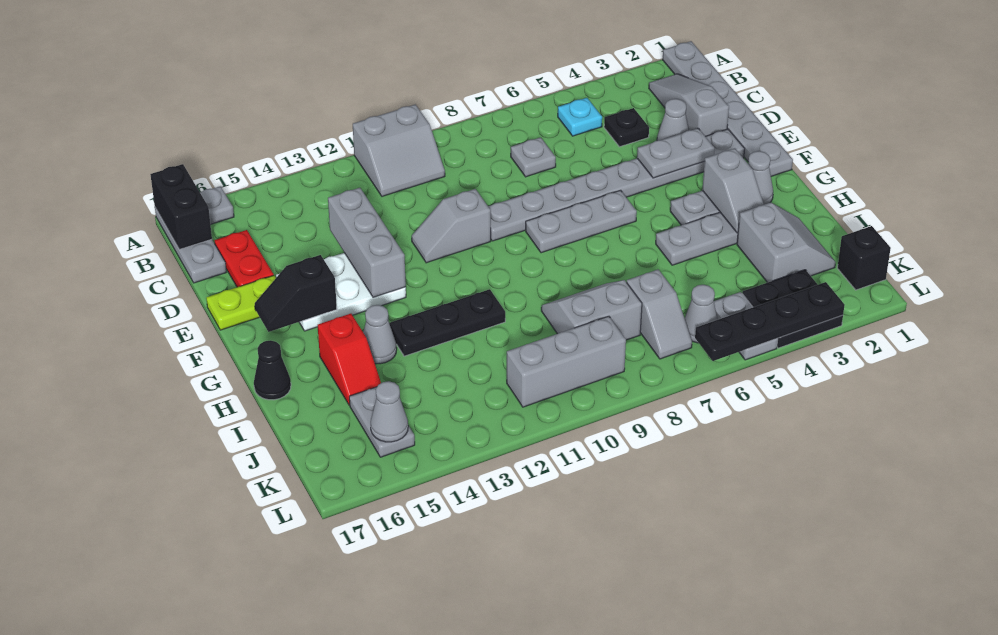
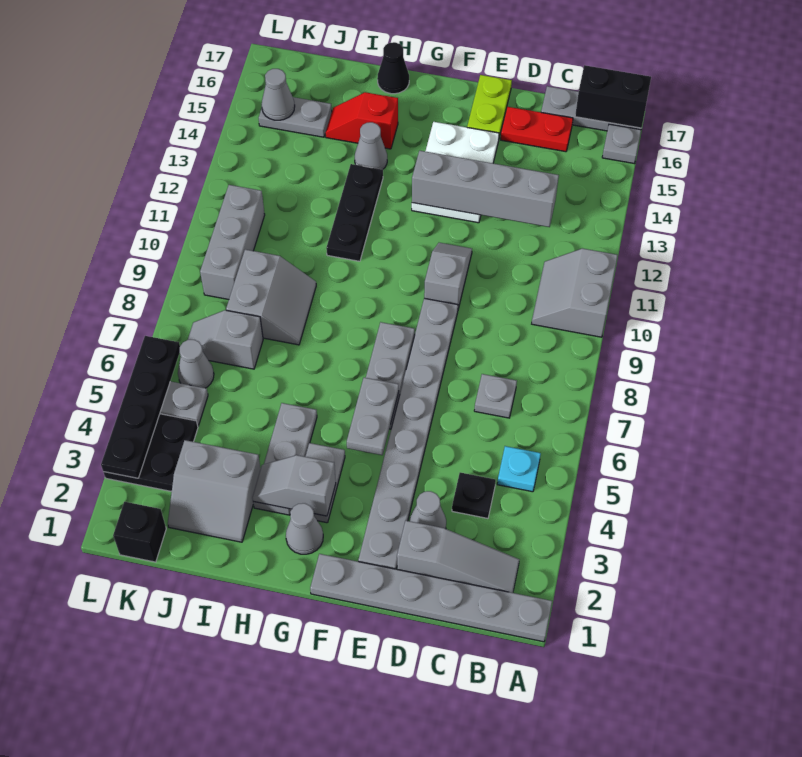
grey brick D13:F13 level 2 -> grey brick C13:F13 level 2
grey plate E3:E4 level 2 -> grey plate F5:F6 level 2
black slope F15:F16 level 2 top 15 -> none

